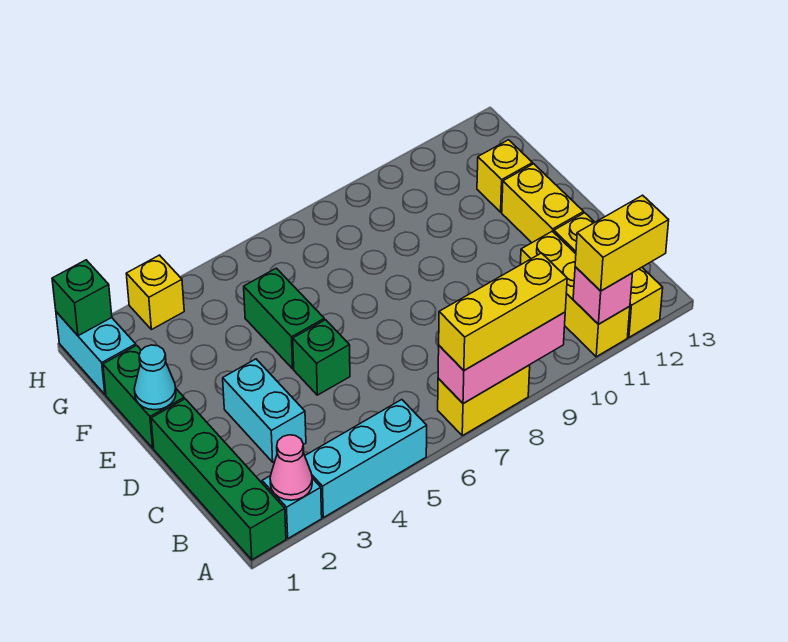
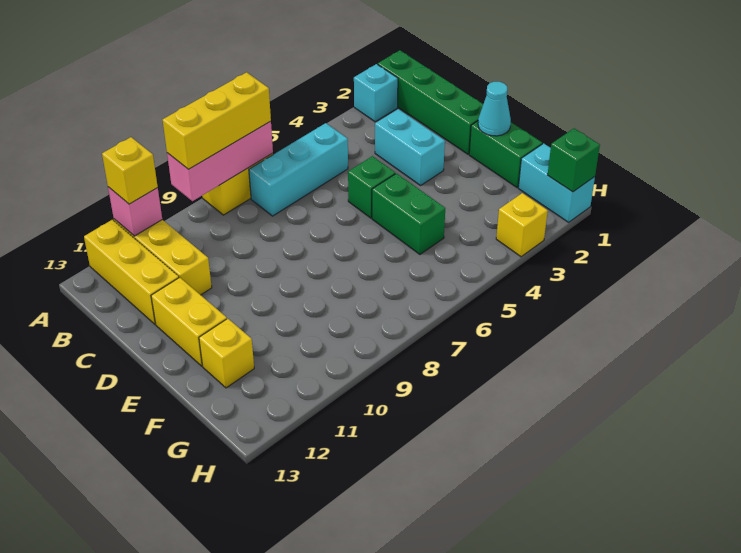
pink cone A2 level 2 -> none
cyan brick A3:A5 level 1 -> cyan brick B5:B7 level 1
yellow brick A11:A12 level 3 -> yellow brick A11 level 3

